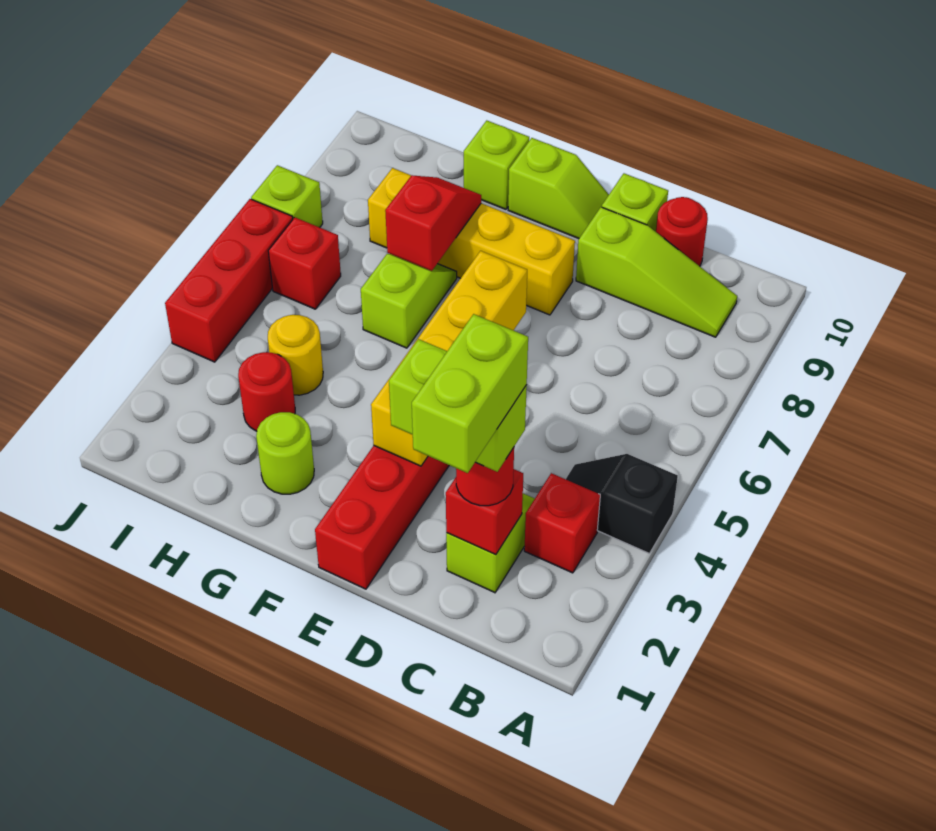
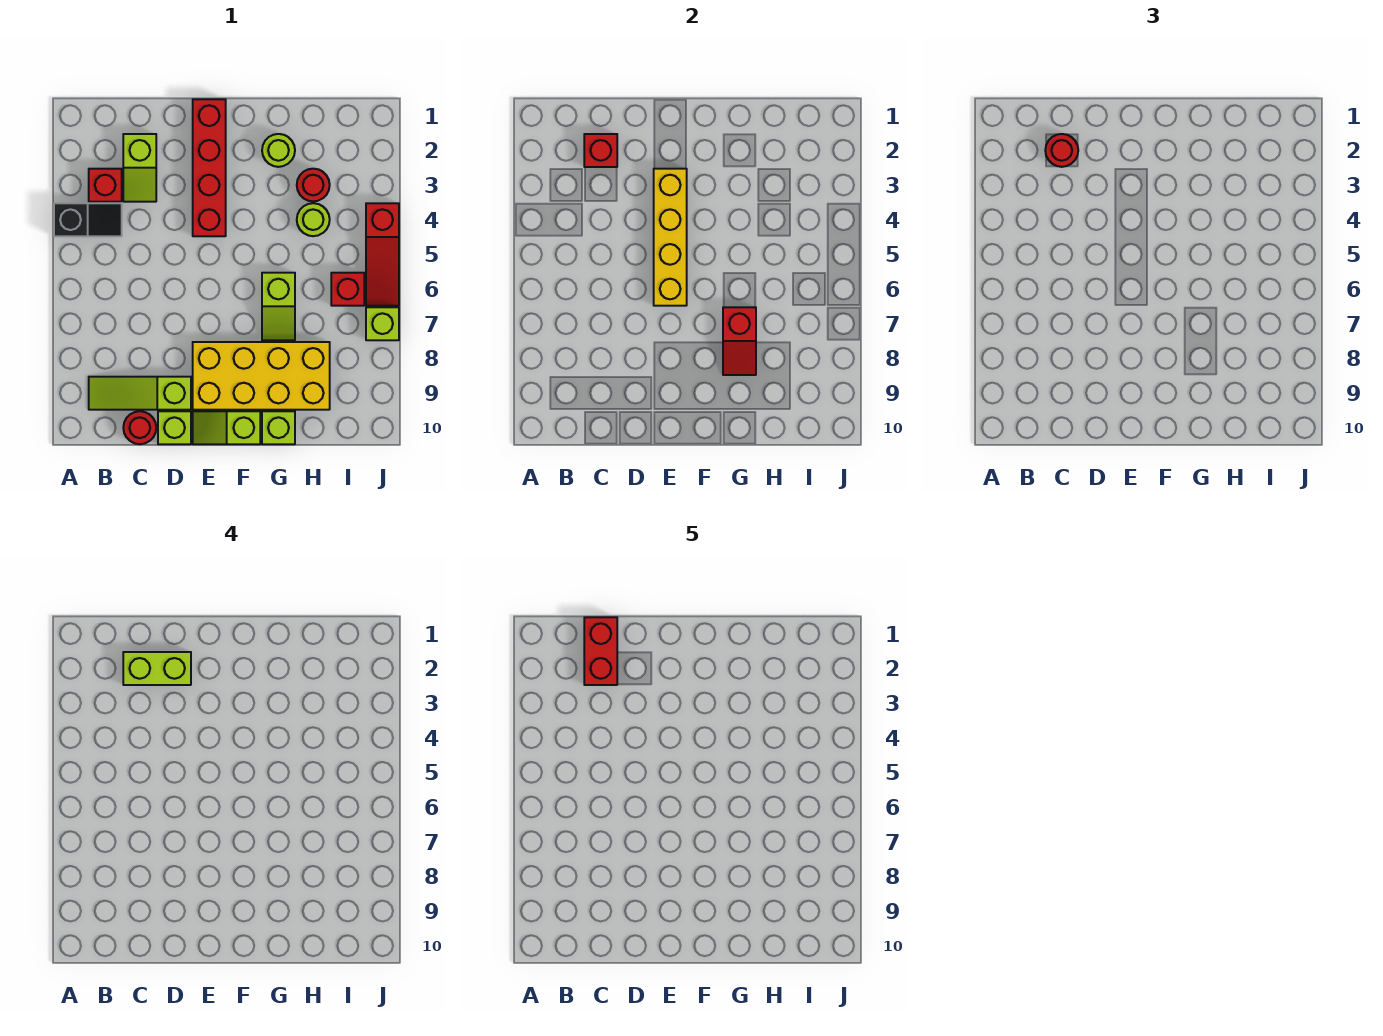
lime brick C1:C2 level 5 -> red brick C1:C2 level 5
yellow brick E8:H8 level 1 -> yellow brick E8:H9 level 1
yellow round brick H4 level 1 -> lime round brick H4 level 1
red brick J4:J6 level 1 -> red slope J4:J6 level 1 top 4

